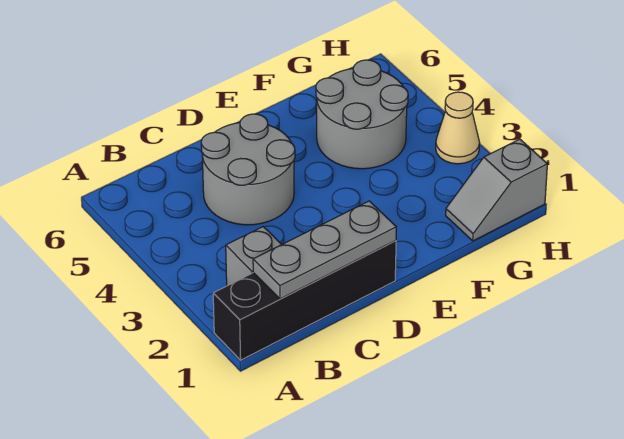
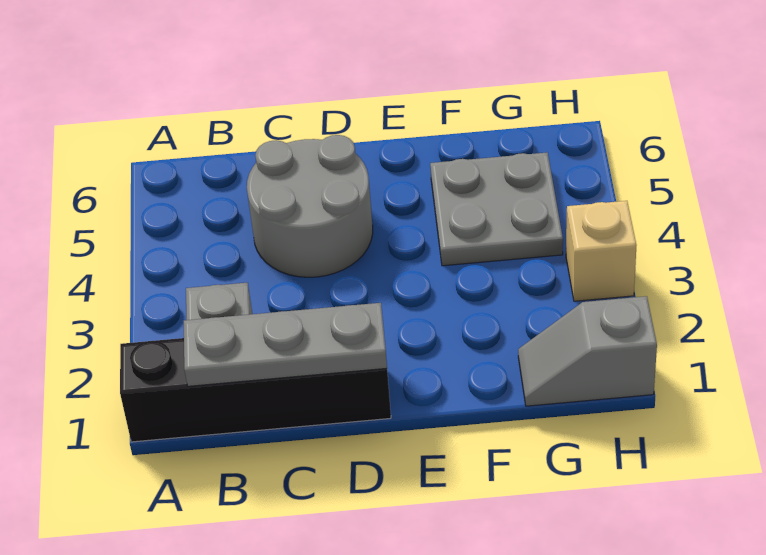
grey round brick F4:G5 level 1 -> grey plate F4:G5 level 1
tan cone H3 level 1 -> tan brick H3 level 1

